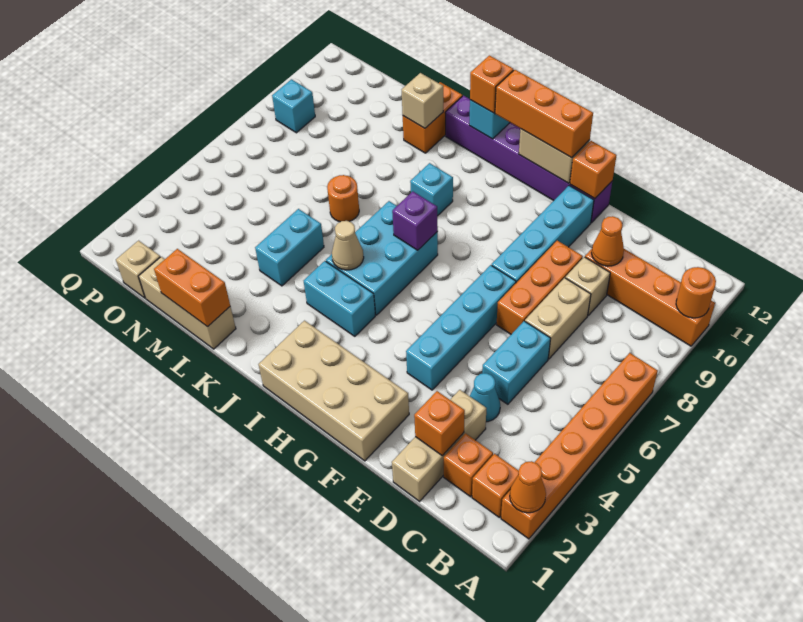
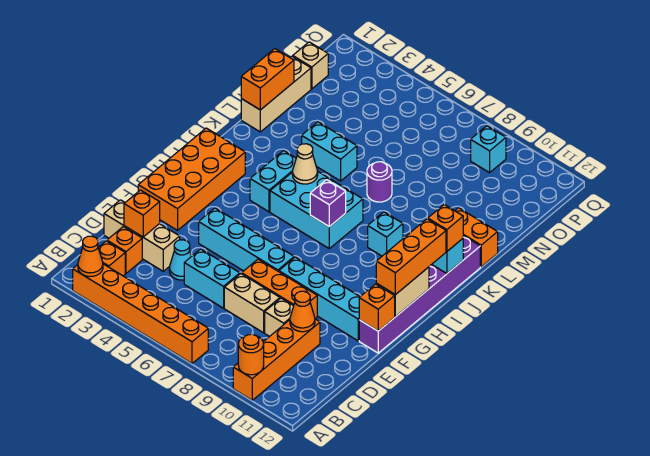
tan brick F1:I2 level 1 -> orange brick F1:I2 level 1
orange round brick L7 level 1 -> purple round brick L7 level 1
tan brick L11 level 2 -> none

